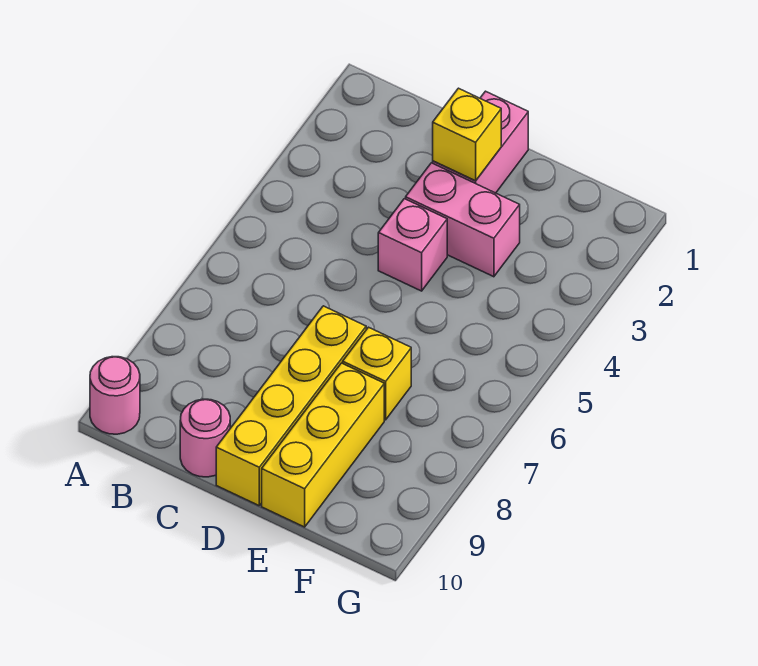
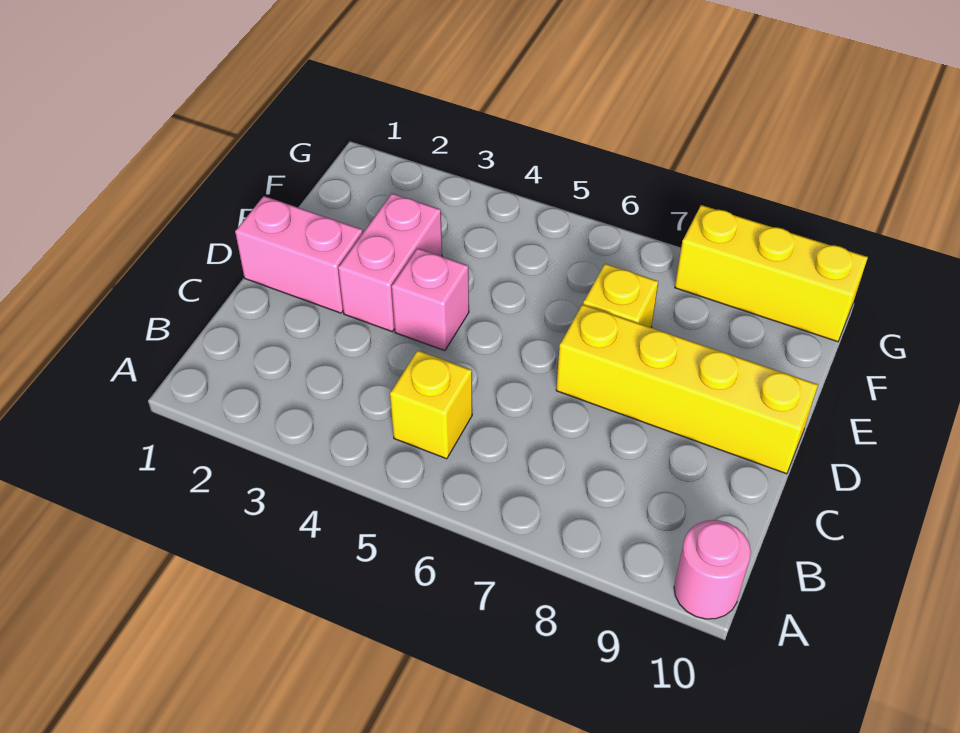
pink round brick C10 level 1 -> none
yellow brick D2 level 2 -> yellow brick B5 level 1
yellow brick E8:E10 level 1 -> yellow brick G8:G10 level 1

